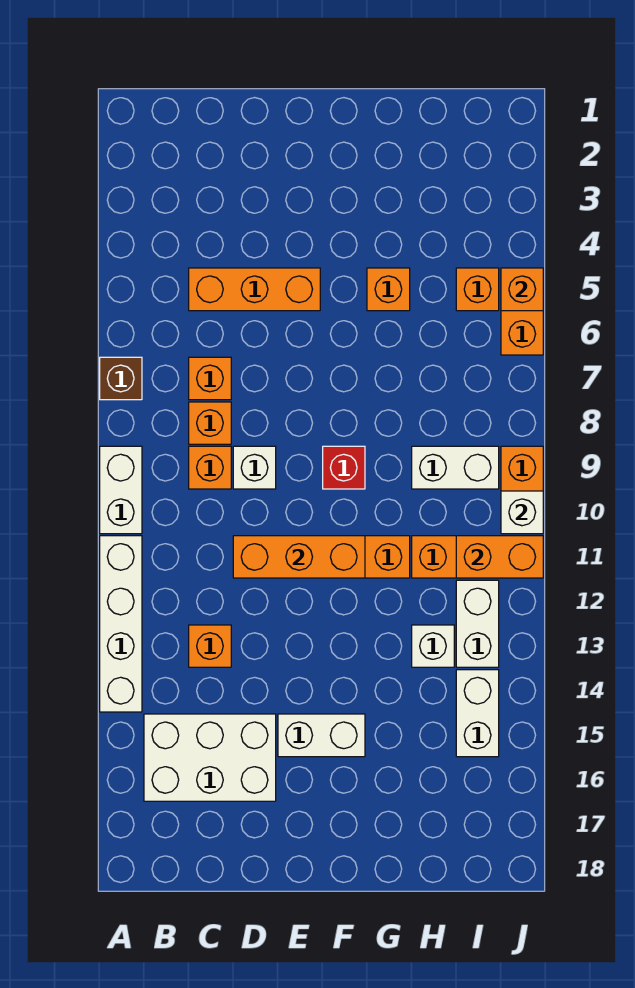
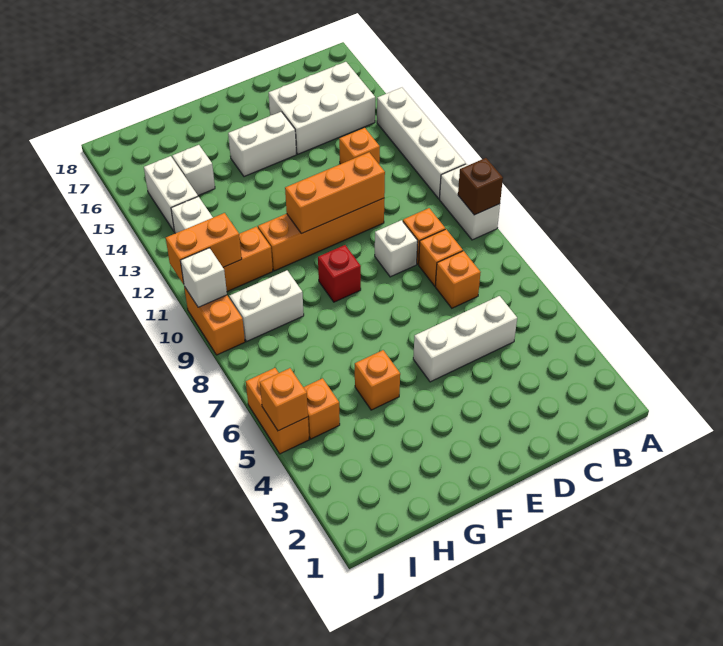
brown brick A7 level 1 -> brown brick A9 level 2
orange brick C5:E5 level 1 -> white brick C5:E5 level 1
white brick H13 level 1 -> white brick H15 level 1

